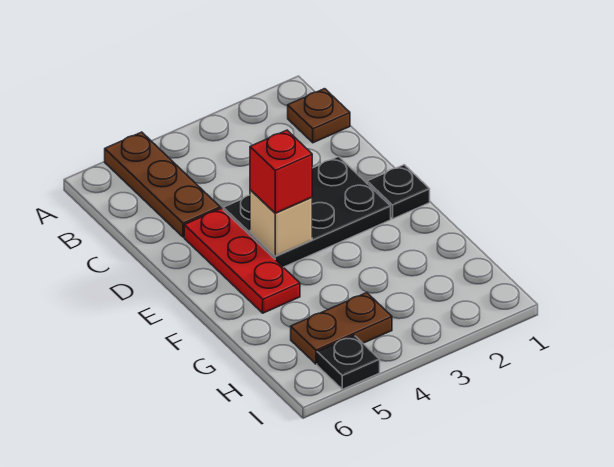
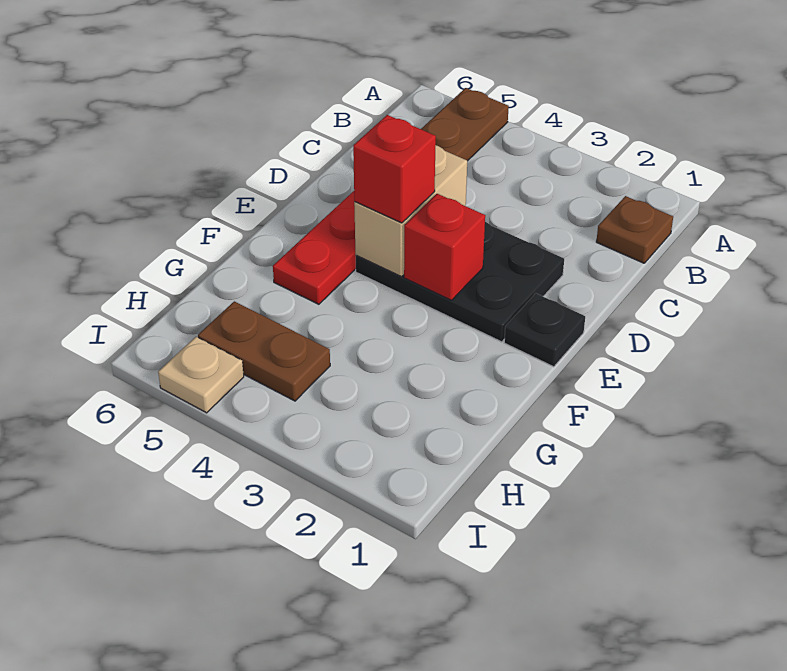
none -> red brick E3 level 2
tan brick E4 level 2 -> tan brick D4:E4 level 2
black plate I5 level 1 -> tan plate I5 level 1

